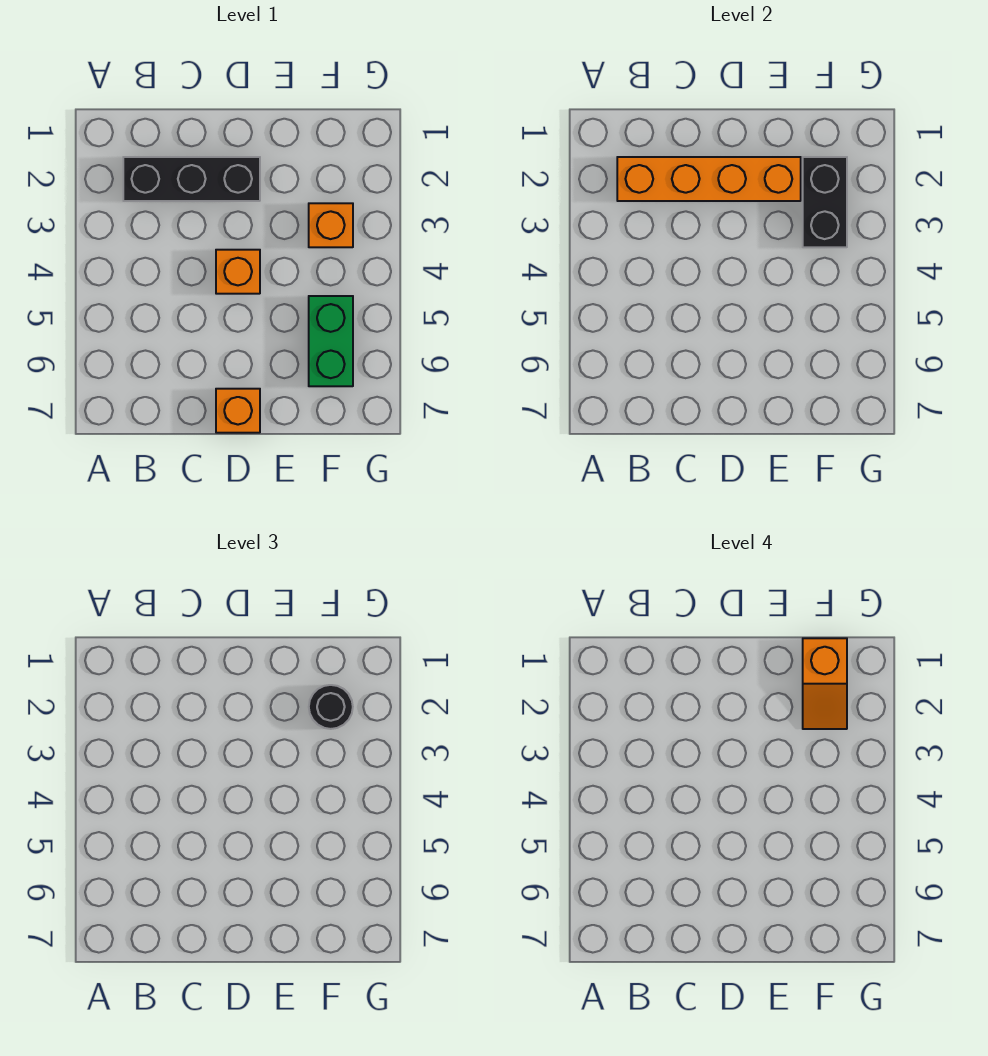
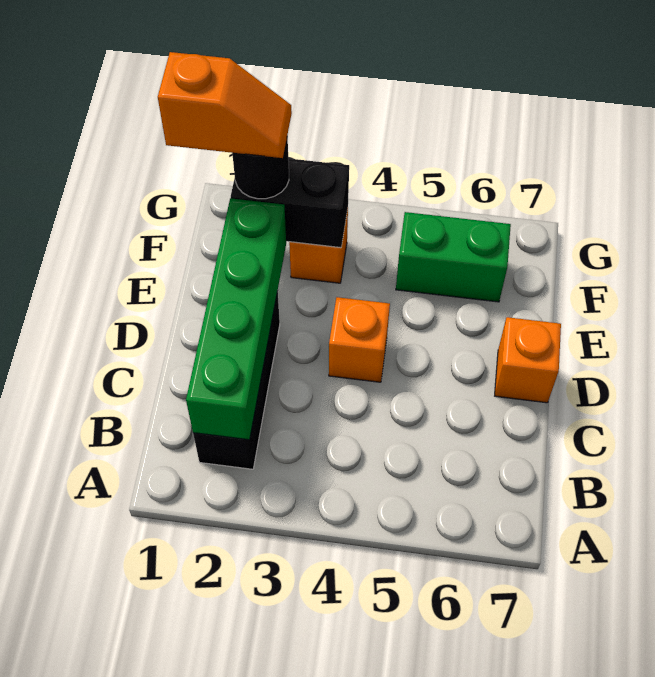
orange brick B2:E2 level 2 -> green brick B2:E2 level 2

